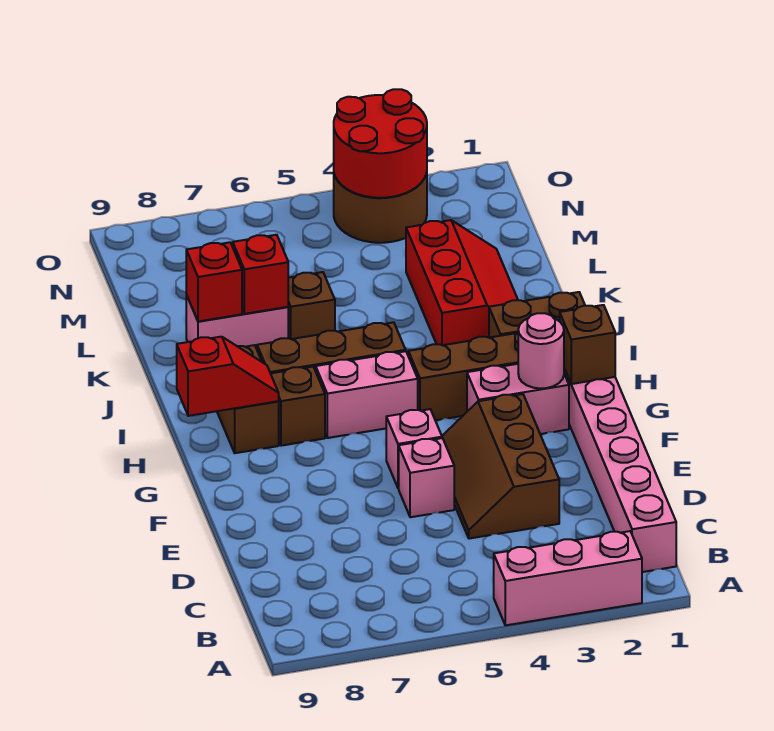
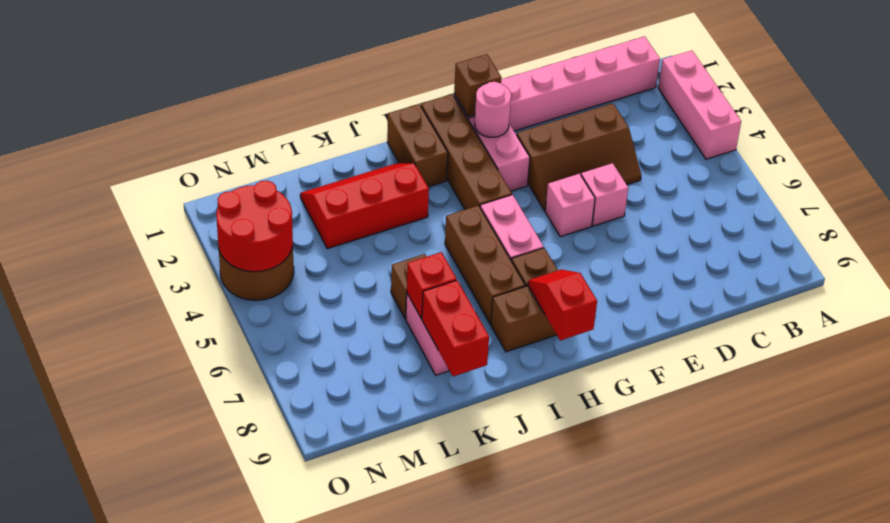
red brick K8 level 2 -> red brick K8:K9 level 2

